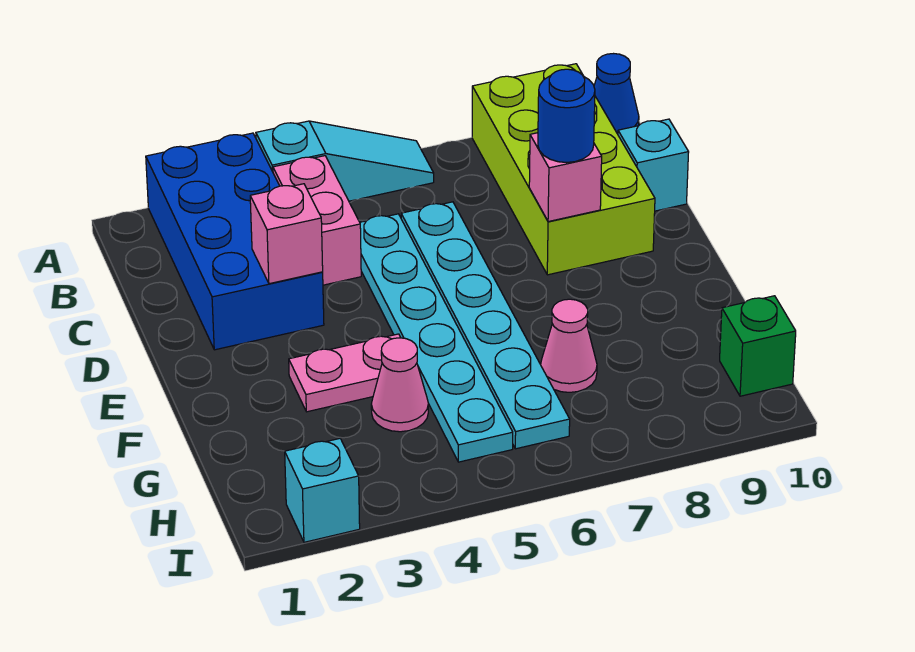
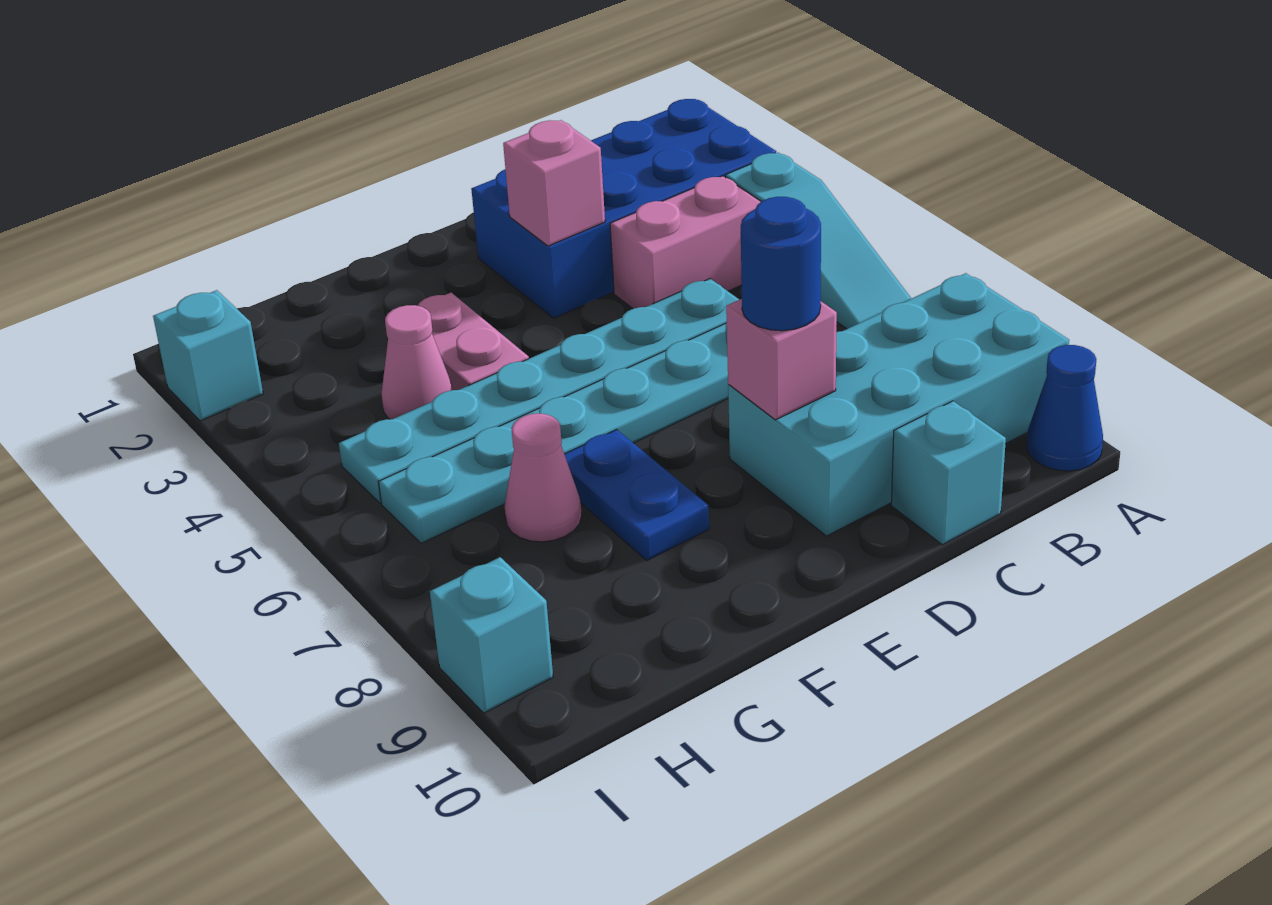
lime brick A8:D9 level 1 -> cyan brick A8:D9 level 1
none -> blue plate F7:F8 level 1
green brick H10 level 1 -> none
none -> cyan brick I9 level 1

